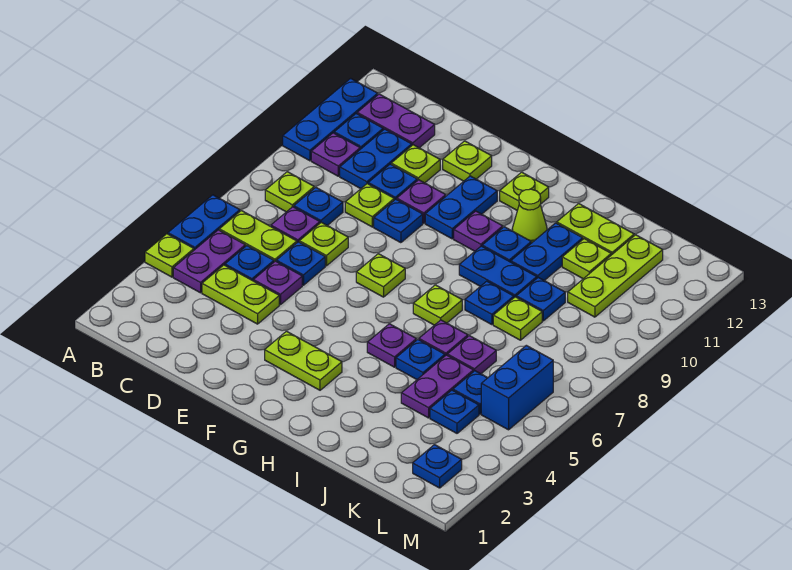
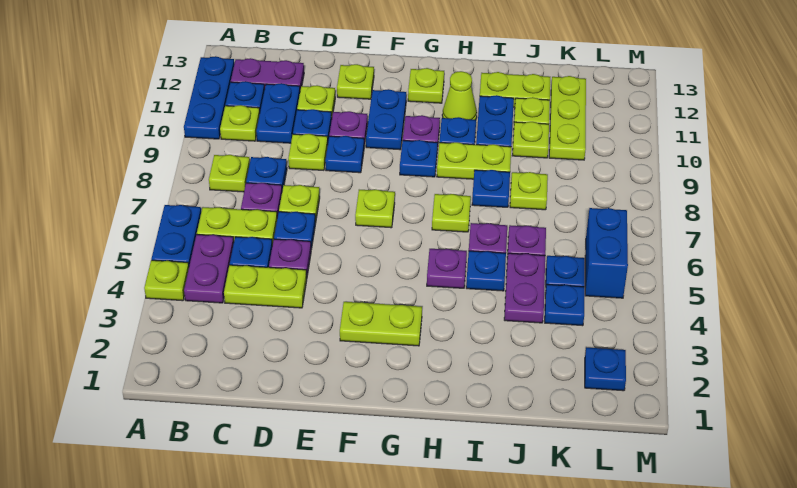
purple plate B10 level 1 -> lime plate B10 level 1
blue plate H9:I9 level 1 -> lime plate H9:I9 level 1
blue plate J9 level 1 -> blue plate G9 level 1
none -> lime plate J10 level 1

